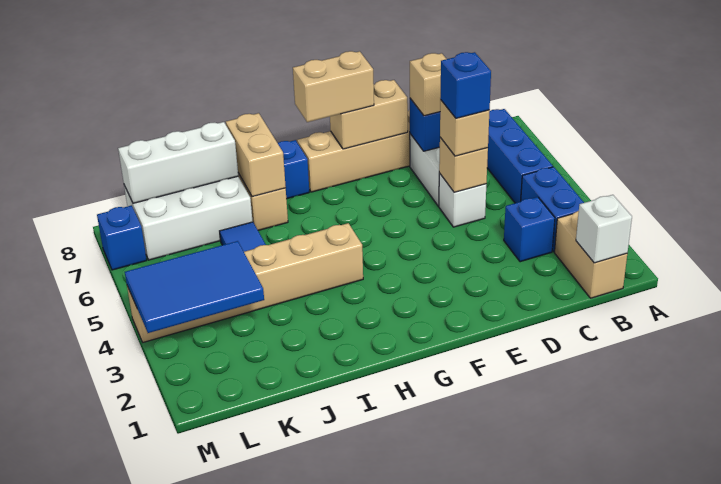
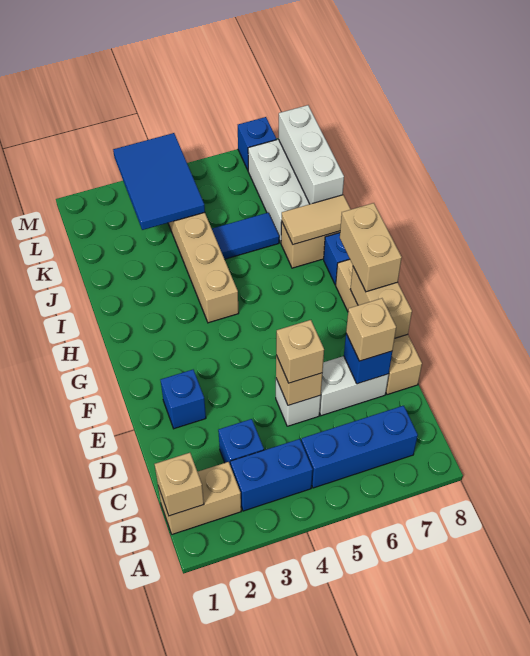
white brick B1 level 2 -> tan brick B1 level 2
blue brick D5 level 4 -> blue brick E2 level 1
tan brick I7:I8 level 2 -> tan tile I7:I8 level 2

